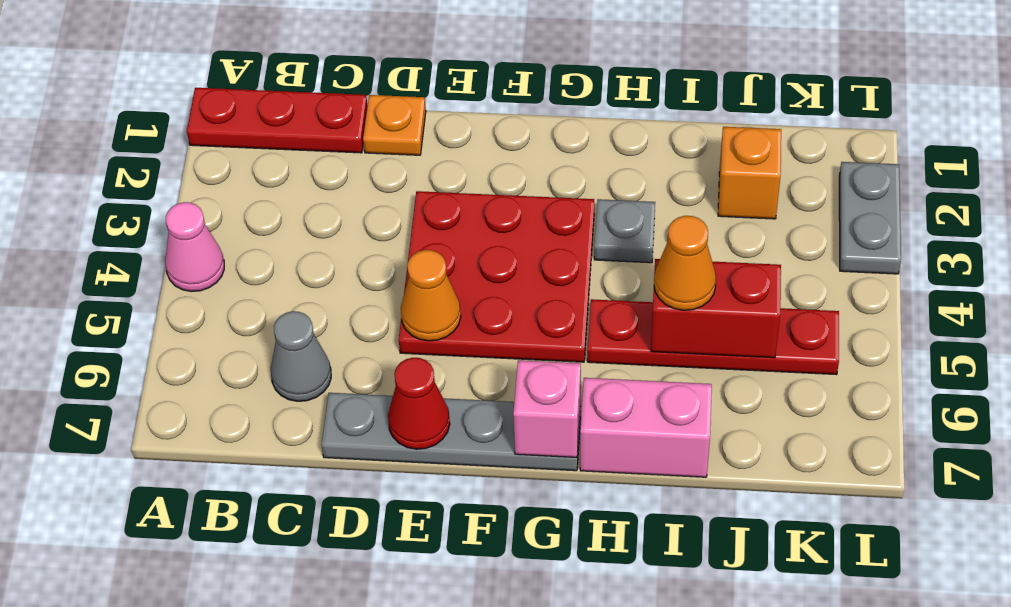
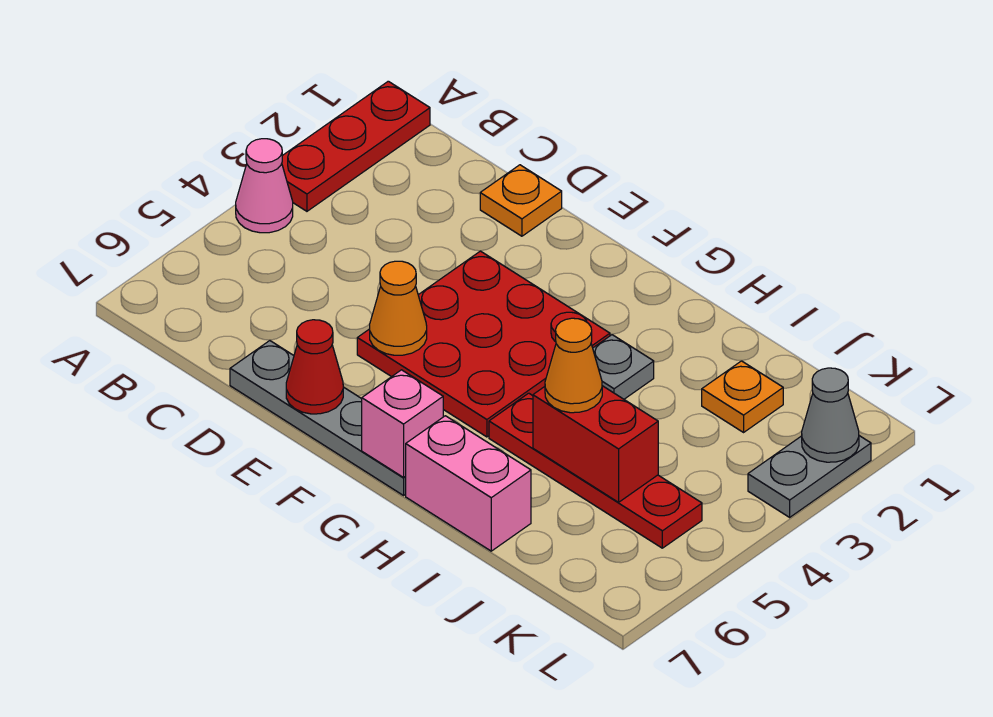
red plate A1:C1 level 1 -> red plate A1:A3 level 1
grey cone C6 level 1 -> grey cone L2 level 2
orange brick J2 level 1 -> orange plate J2 level 1

